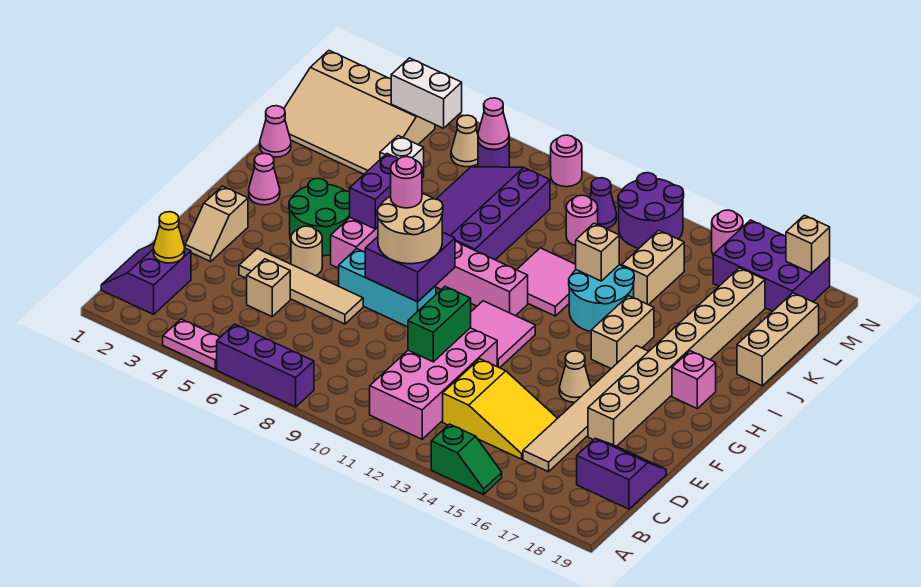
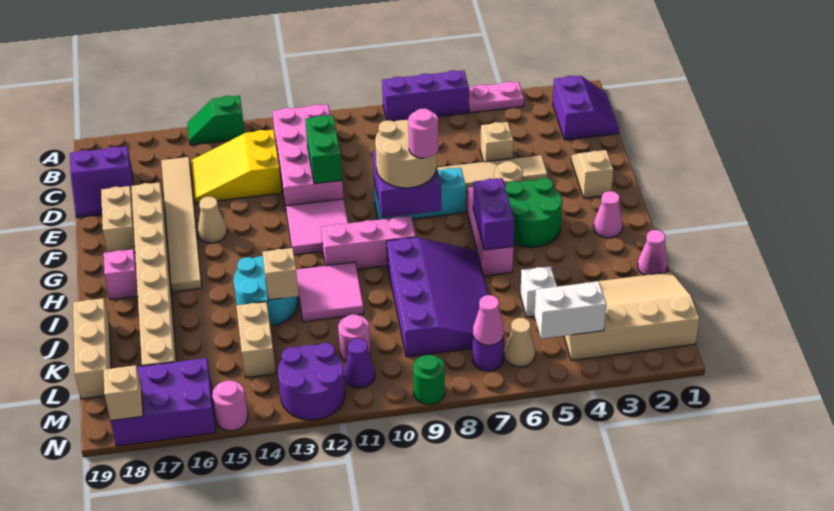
yellow cone C2 level 2 -> none
tan brick H15:I15 level 1 -> tan brick E18:F18 level 1
pink round brick N9 level 1 -> green round brick N9 level 1

